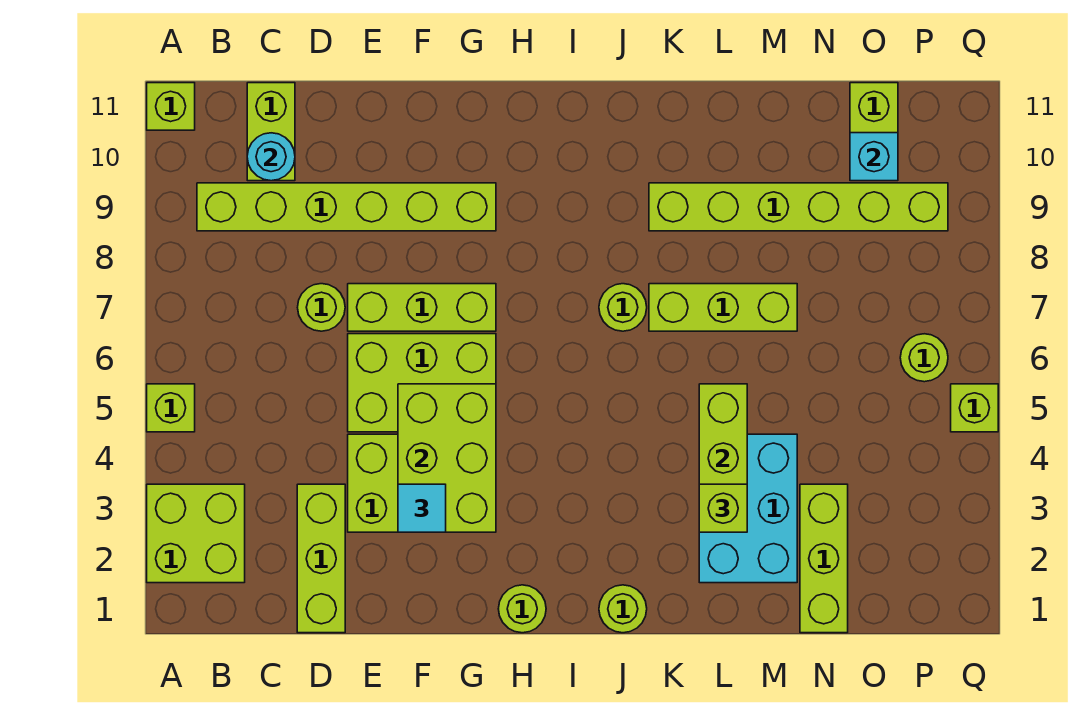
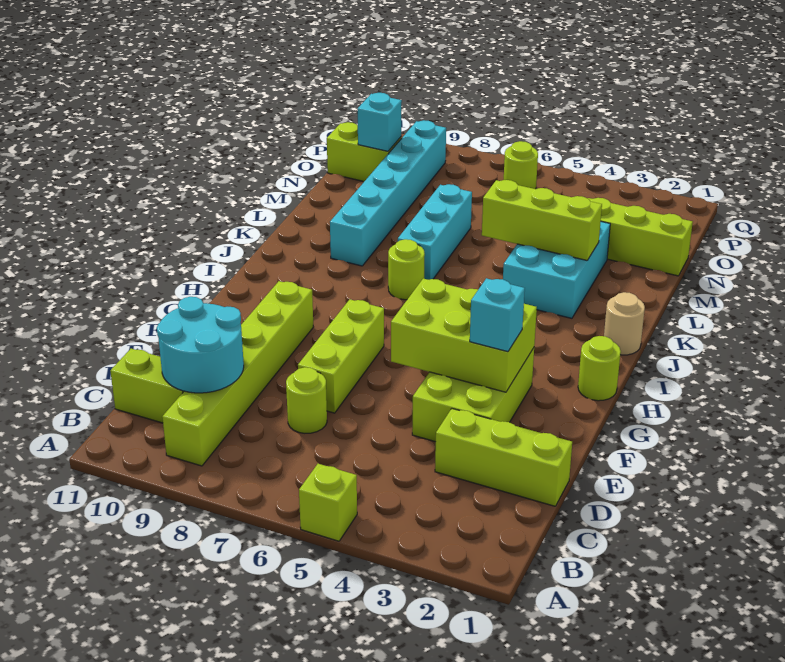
lime brick A2:B3 level 1 -> none
lime brick A11 level 1 -> none
cyan round brick C10 level 2 -> cyan round brick C9:D10 level 2
lime brick E5:G6 level 1 -> none
cyan tile F3 level 3 -> cyan brick F3 level 3
lime round brick J1 level 1 -> tan round brick J1 level 1
lime brick K7:M7 level 1 -> cyan brick K7:M7 level 1
lime brick K9:P9 level 1 -> cyan brick K9:P9 level 1
cyan brick L2:M4 level 1 -> cyan brick K3:M4 level 1
lime brick L3 level 3 -> none
lime brick Q5 level 1 -> none

